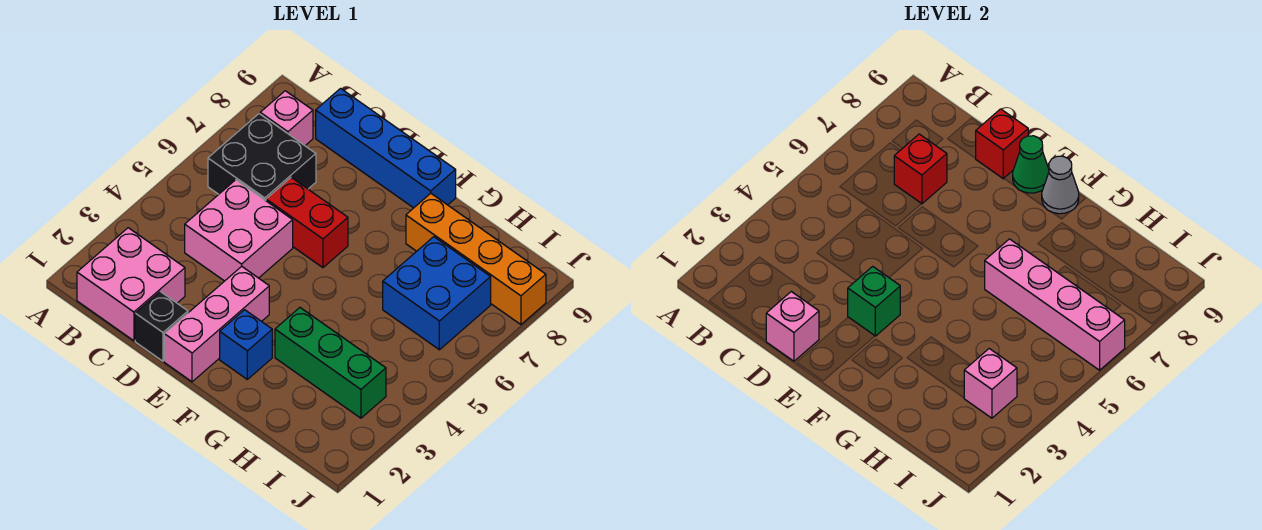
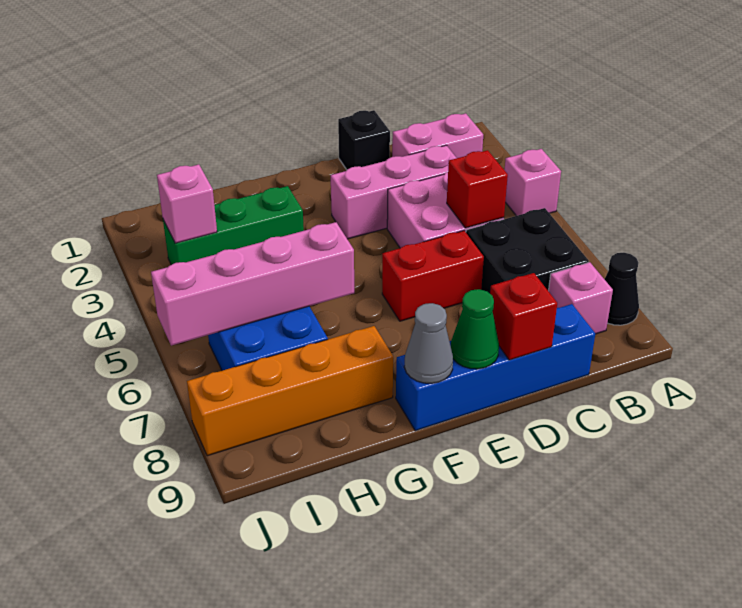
none -> black cone A8 level 1
pink brick B1:C2 level 1 -> pink brick B2:C2 level 1
red brick C7 level 2 -> red brick C5 level 2
pink brick D1 level 2 -> pink brick A4 level 1
pink brick E1:E3 level 1 -> pink brick C3:E3 level 1
green brick E3 level 2 -> none
blue brick F2 level 1 -> none

